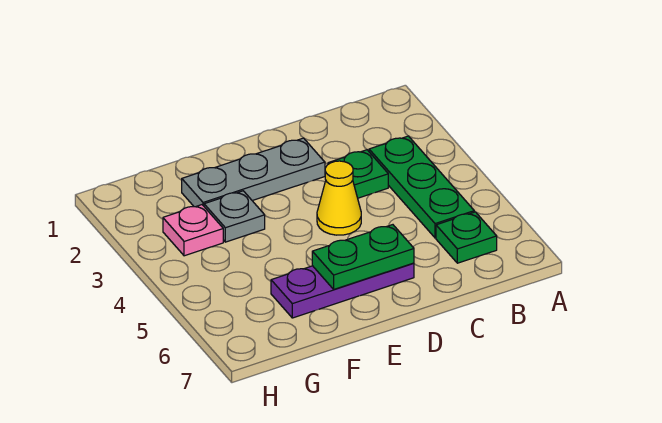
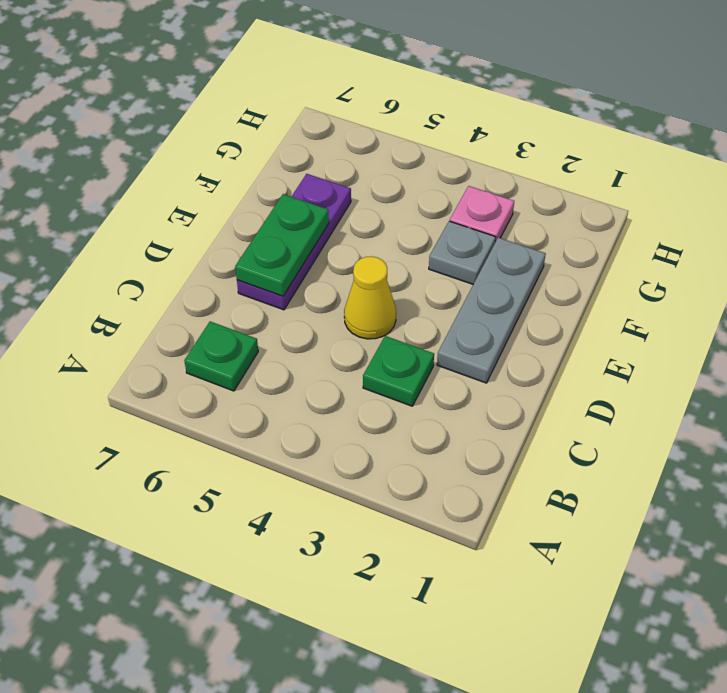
green plate B3:B5 level 1 -> none

